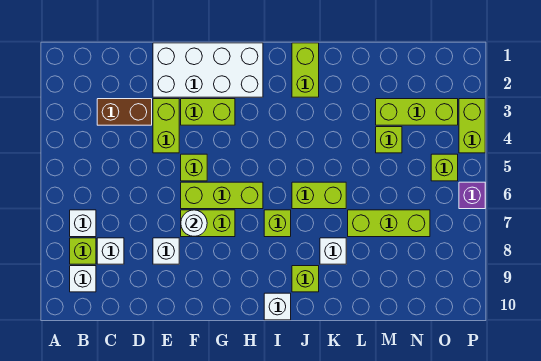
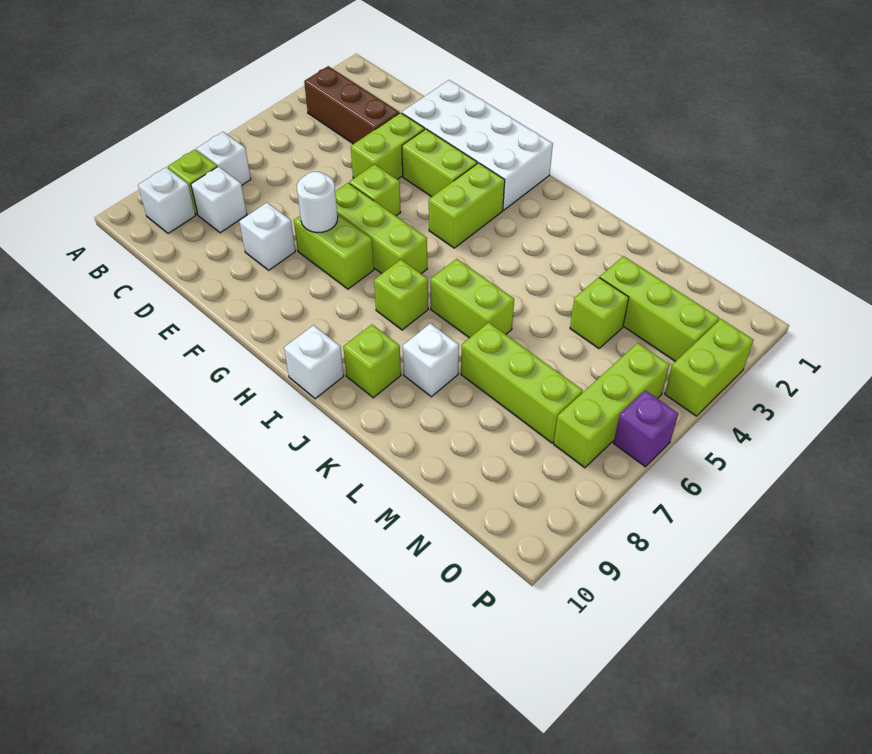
brown brick C3:D3 level 1 -> brown brick B3:D3 level 1
lime brick J1:J2 level 1 -> lime brick H3:H4 level 1
lime brick O5 level 1 -> lime brick O5:O7 level 1

